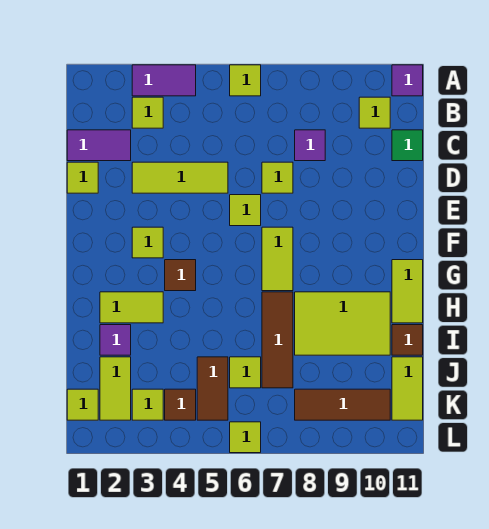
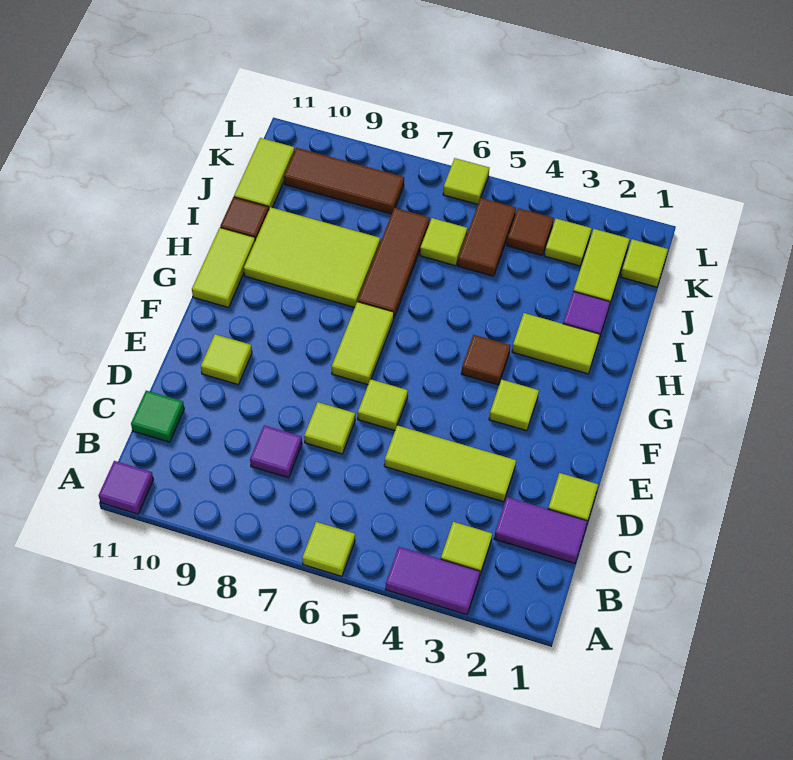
lime tile B10 level 1 -> lime tile E10 level 1

